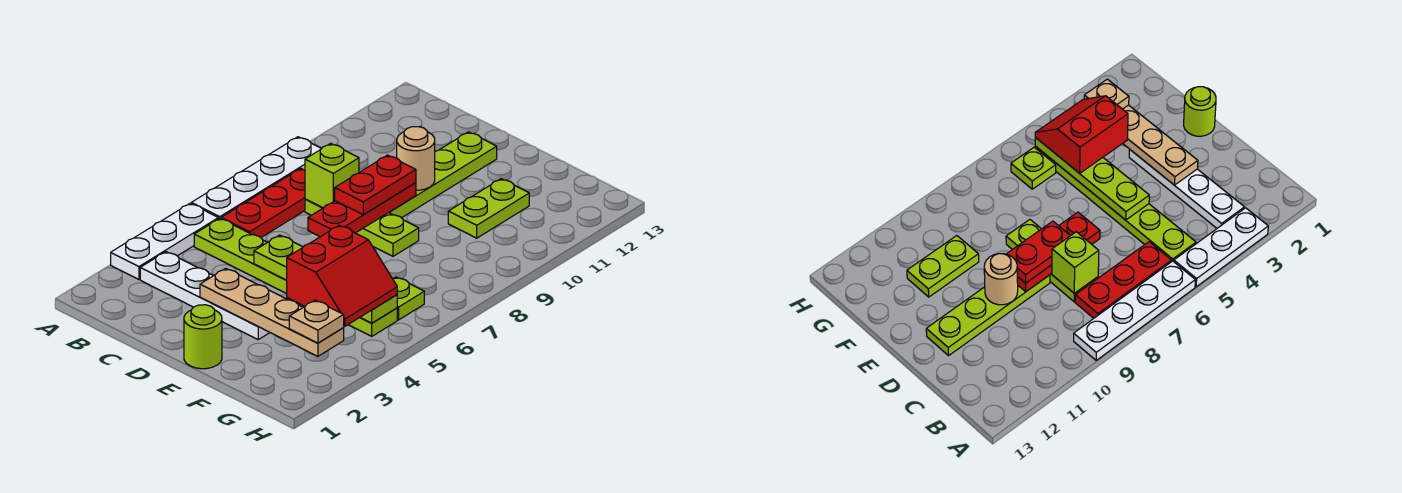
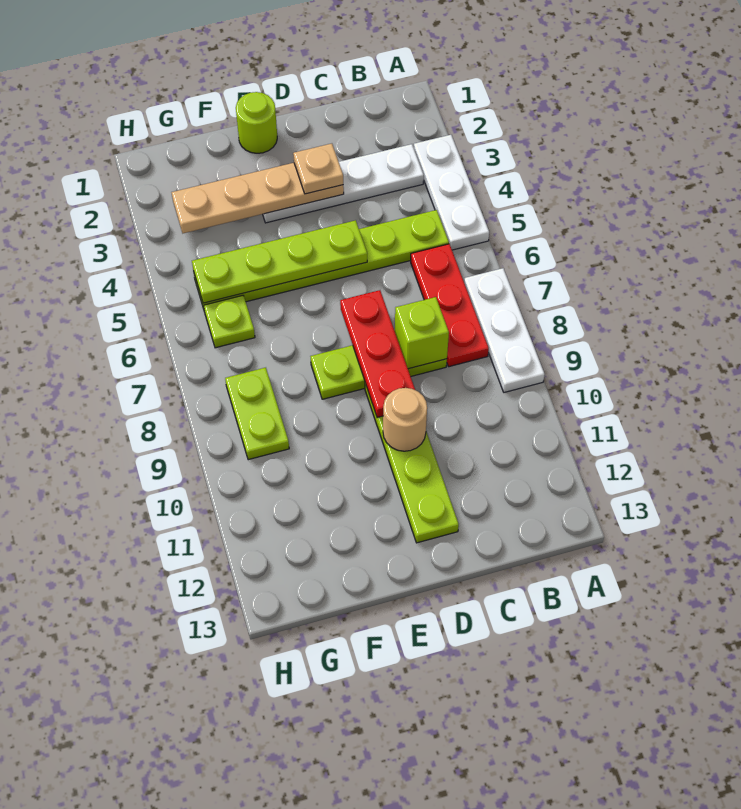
white plate A6:A9 level 1 -> white plate A7:A9 level 1
red plate D8:D9 level 3 -> none
red slope F4:G5 level 3 top F -> none
lime plate F10:F11 level 1 -> lime plate G8:G9 level 1
tan plate G3 level 3 -> tan plate D3 level 3

